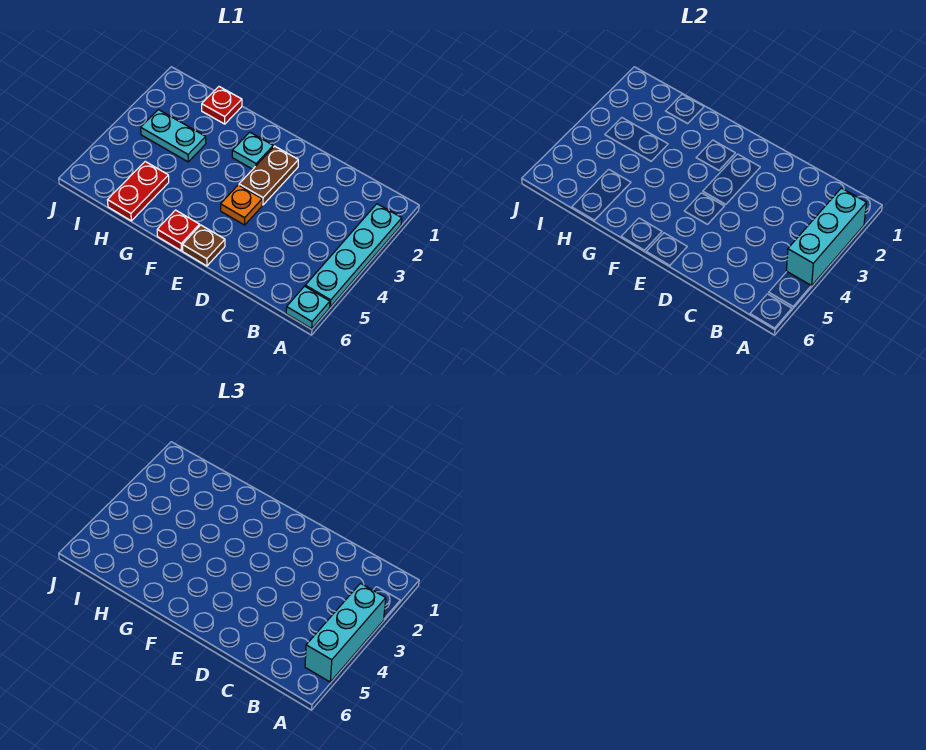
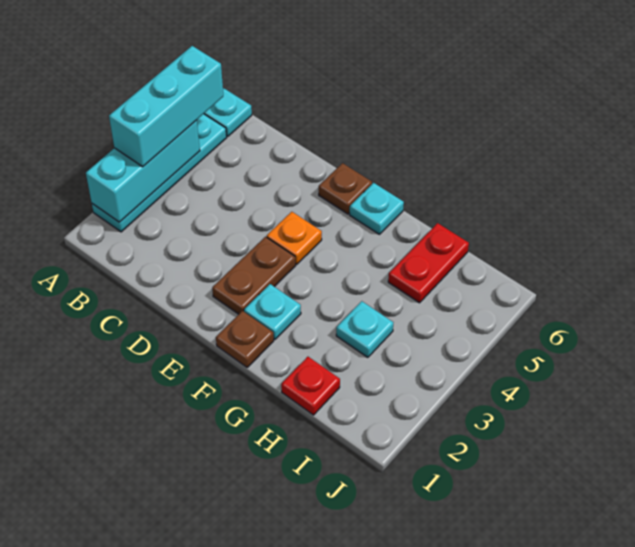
none -> brown plate F1 level 1
red plate F6 level 1 -> cyan plate F6 level 1
cyan plate H3:I3 level 1 -> cyan plate H3 level 1

